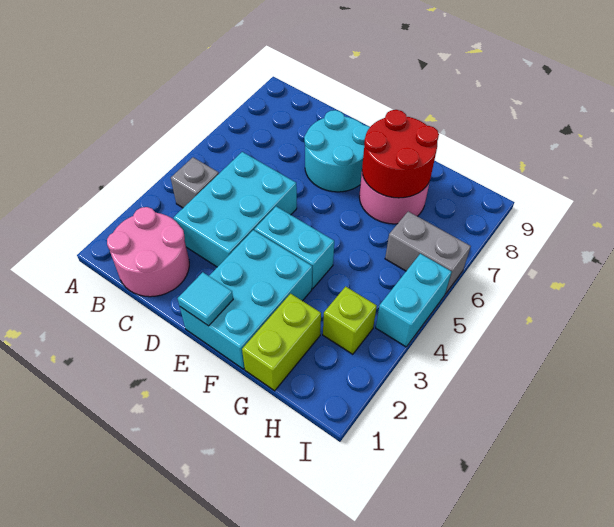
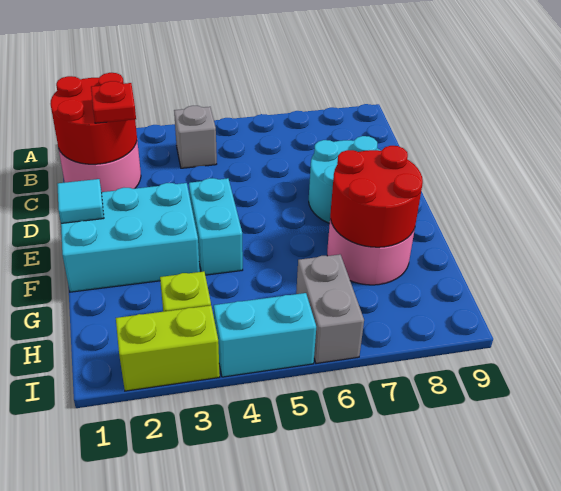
none -> red round brick B1:C2 level 2
none -> red plate C2 level 3
cyan brick C3:D5 level 1 -> none
lime brick G1:G2 level 1 -> lime brick I2:I3 level 1

